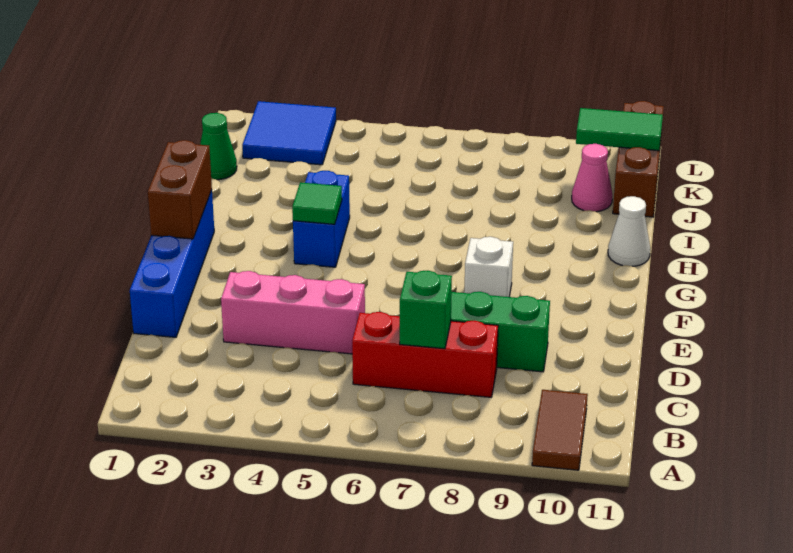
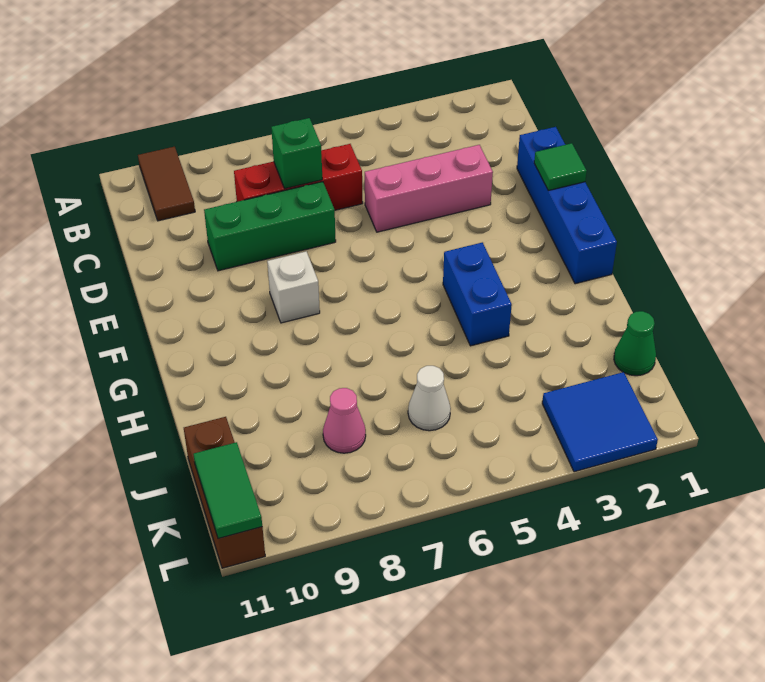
brown brick F1:G1 level 2 -> none
green tile G4 level 2 -> green tile E1 level 2
white cone H11 level 1 -> white cone J6 level 1
pink cone J10 level 1 -> pink cone J8 level 1
green tile K10:K11 level 2 -> green tile K11:L11 level 2

